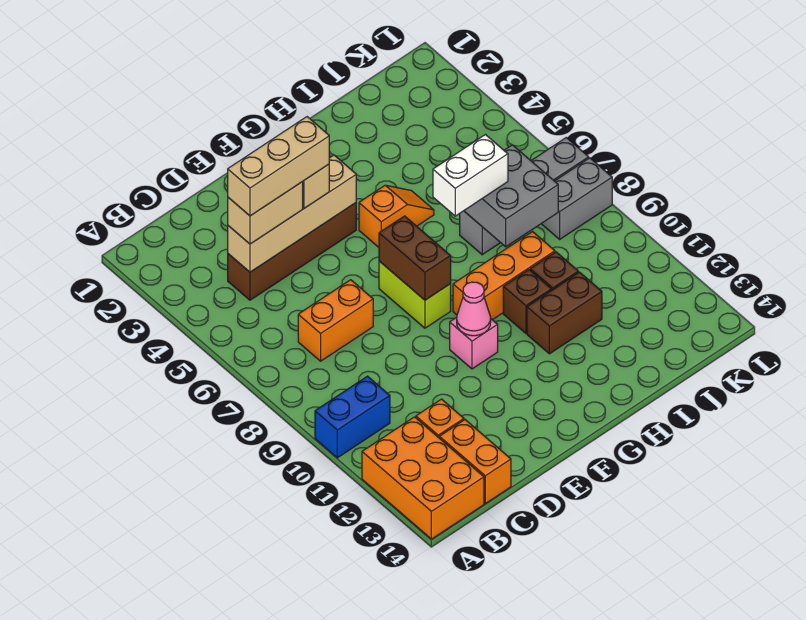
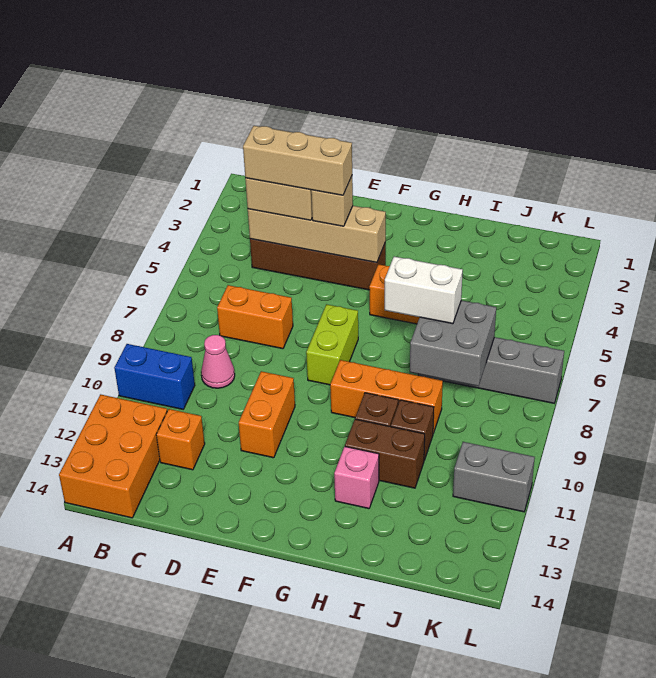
orange brick C13:C14 level 1 -> orange brick E10:E11 level 1
brown brick F7:F8 level 2 -> none
pink brick F10 level 1 -> pink brick H12 level 1
pink cone F10 level 2 -> pink cone C9 level 1
grey brick K8:L8 level 1 -> grey brick K11:L11 level 1

